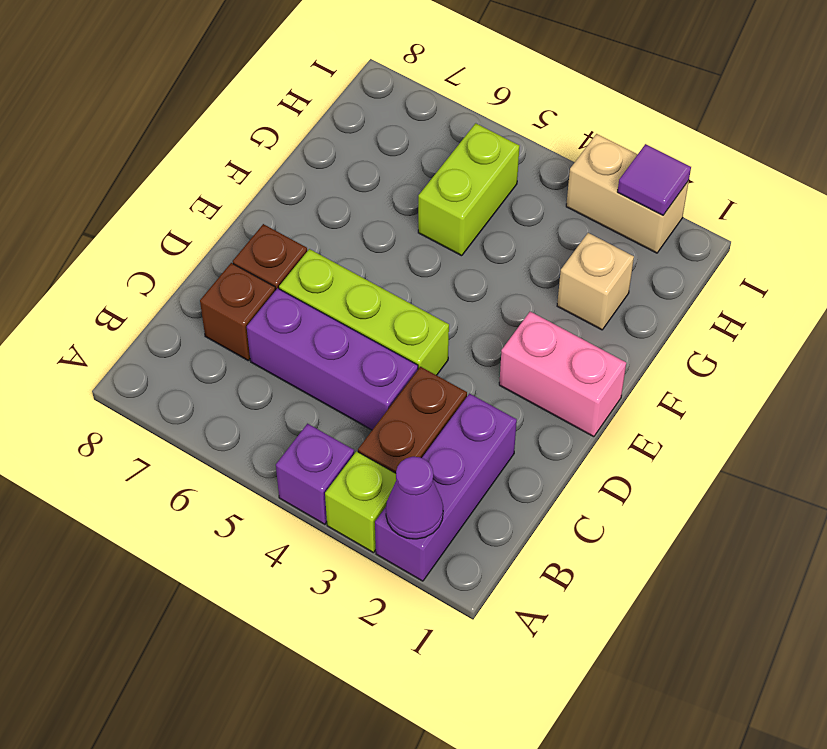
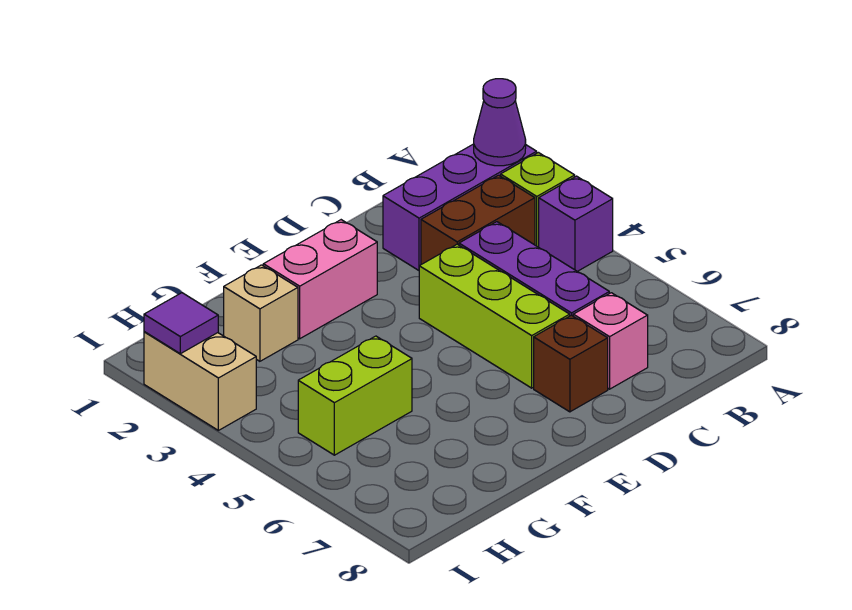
brown brick C7 level 1 -> pink brick C7 level 1
pink brick E1:E2 level 1 -> pink brick E2:F2 level 1

